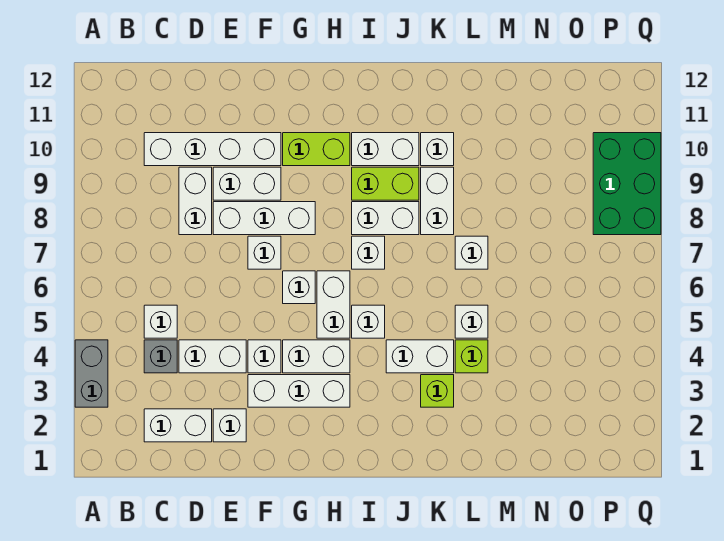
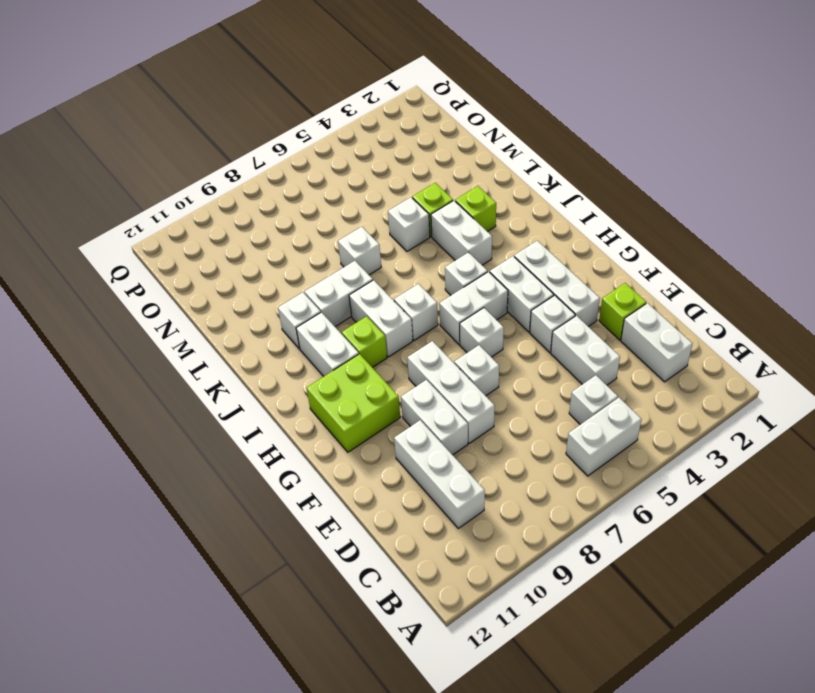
grey brick A3:A4 level 1 -> none
grey brick C4 level 1 -> none
white brick C10:F10 level 1 -> white brick C10:E10 level 1
white brick D8:D9 level 1 -> white brick B5:B6 level 1
white brick E2 level 1 -> lime brick E2 level 1
lime brick G10:H10 level 1 -> lime brick G10:H11 level 1
lime brick I9:J9 level 1 -> lime brick I9 level 1
green brick P8:Q10 level 1 -> none

